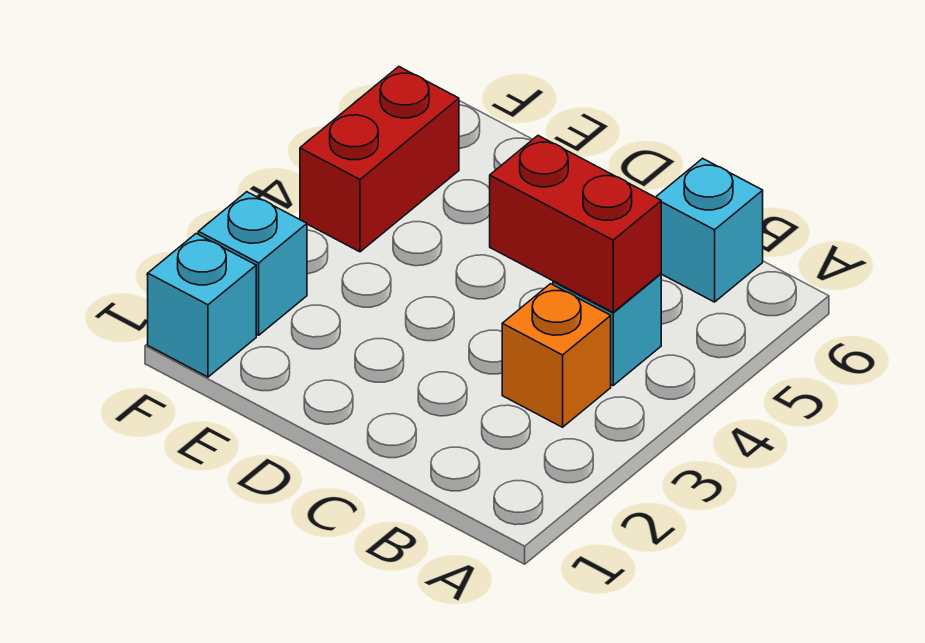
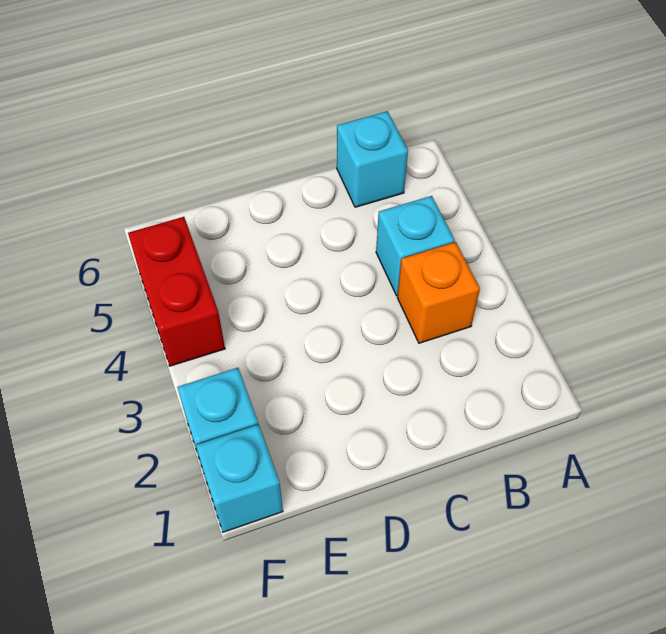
red brick B4:C4 level 2 -> none

